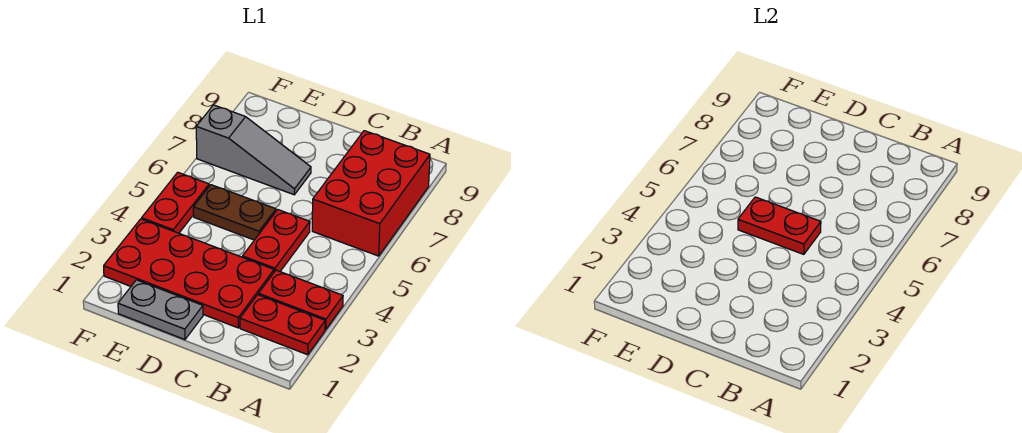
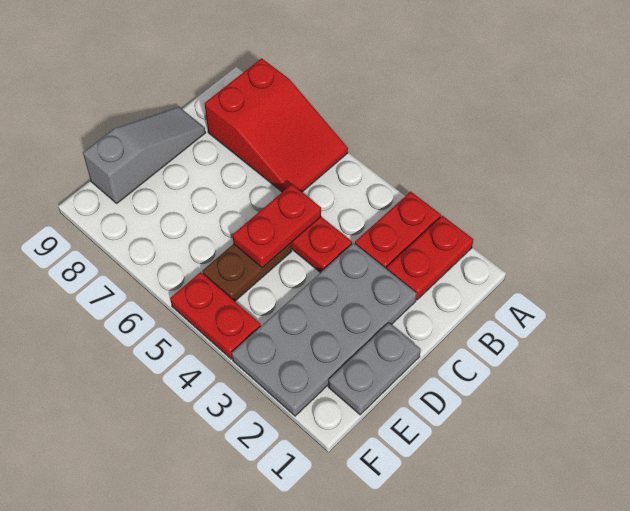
red brick A6:B8 level 1 -> red slope A6:B8 level 1 top 8
red plate C2:F3 level 1 -> grey plate C2:F3 level 1
grey slope D7:F7 level 1 top F -> grey slope C9:E9 level 1 top E

